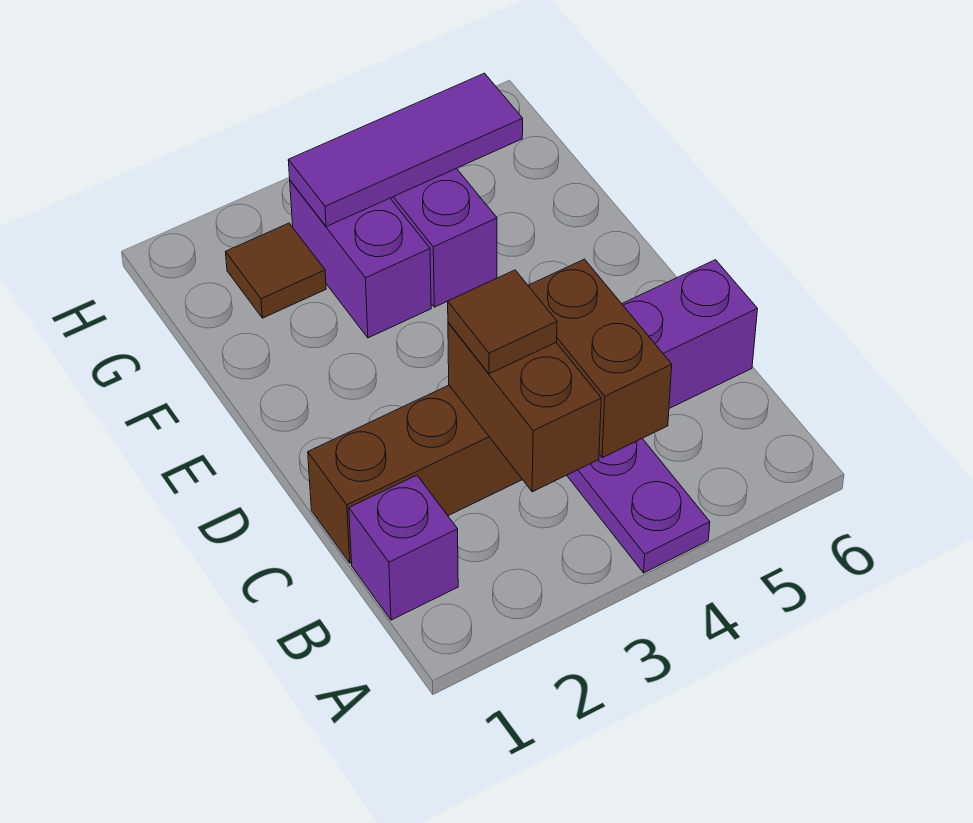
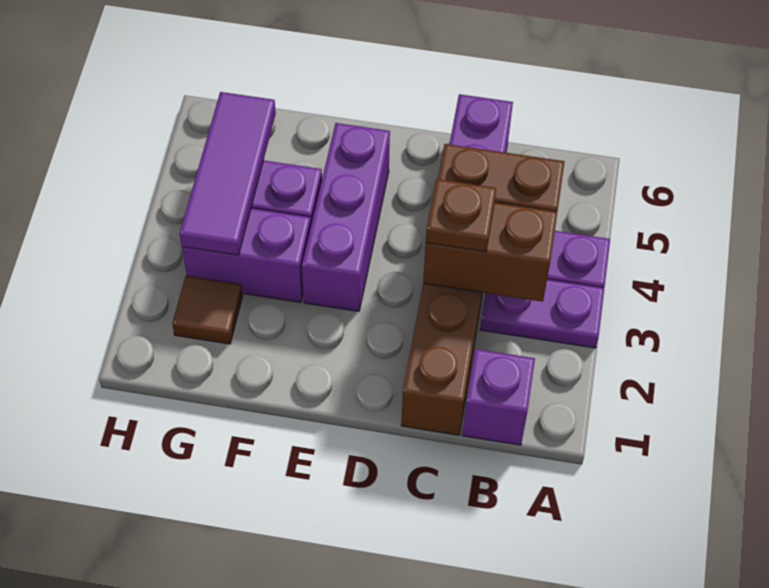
none -> purple plate A3:B3 level 1
brown tile C3 level 3 -> brown plate C3 level 3
none -> purple brick E3:E5 level 1

